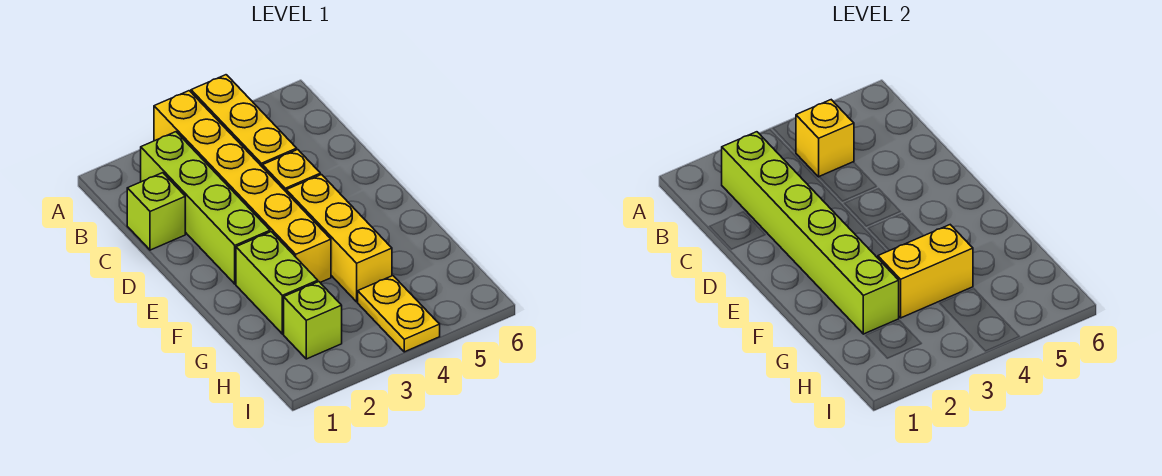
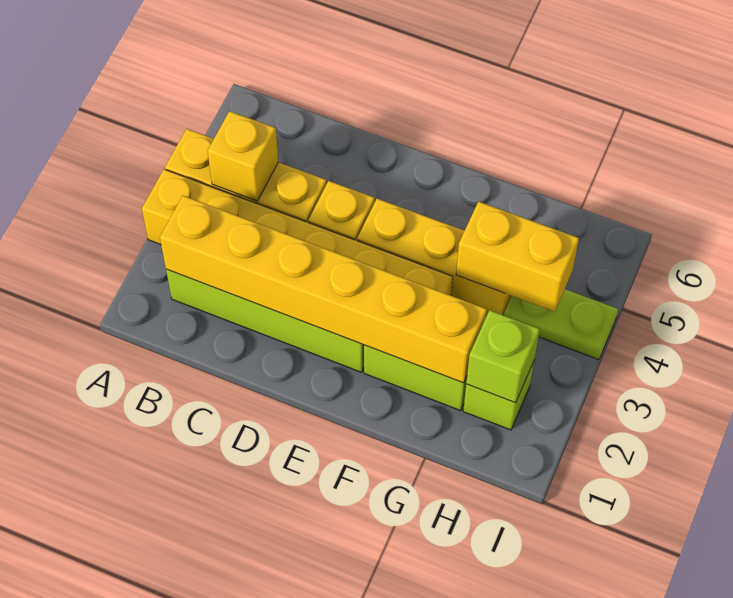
lime brick B2:G2 level 2 -> yellow brick B2:G2 level 2
lime brick C1 level 1 -> lime brick H2 level 2
yellow brick G3:G4 level 2 -> yellow brick G4:H4 level 2
yellow plate H4:I4 level 1 -> lime plate H4:I4 level 1

